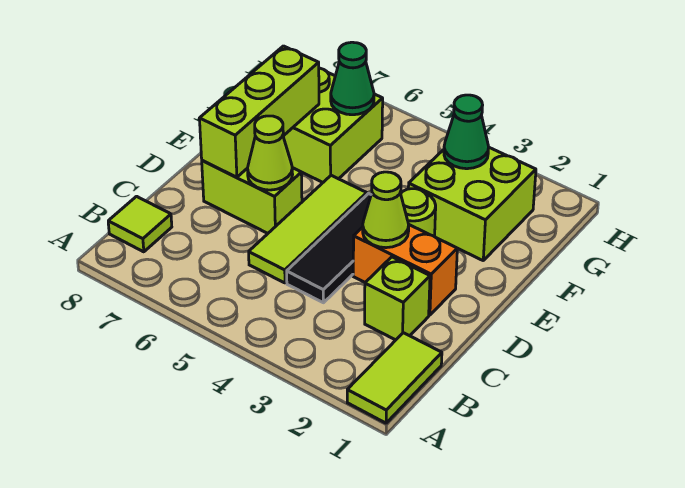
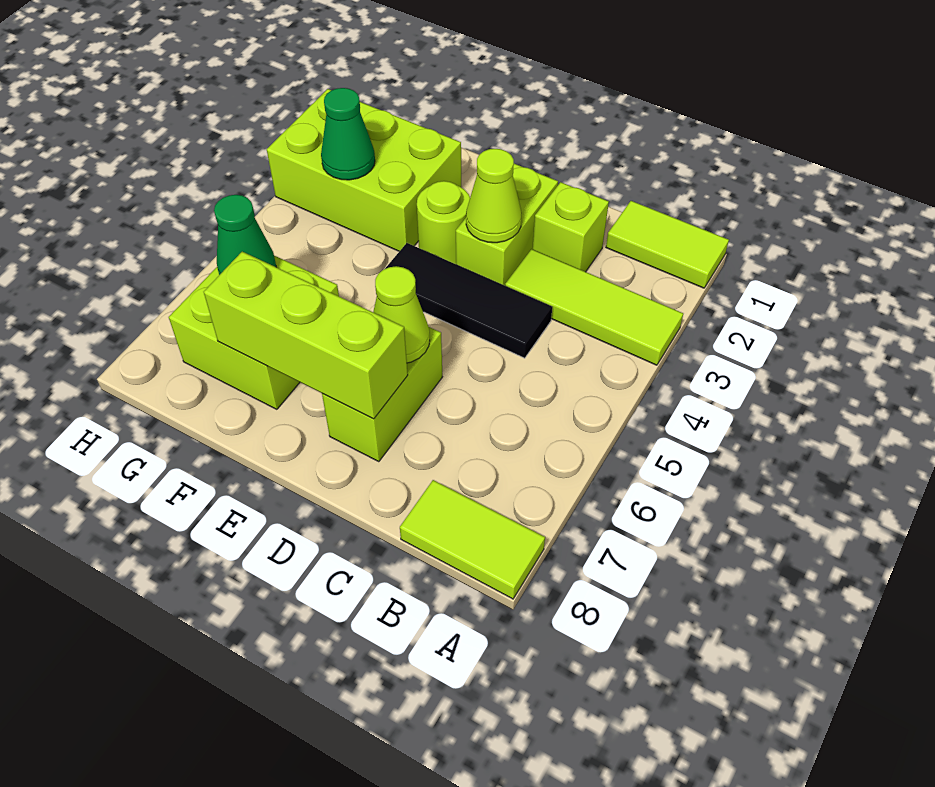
lime tile B8 level 1 -> lime tile A8:B8 level 1
lime tile C5:E5 level 1 -> lime tile A3:C3 level 1
orange brick D2:D3 level 1 -> lime brick D2:D3 level 1
lime brick F2:G3 level 1 -> lime brick F2:H3 level 1

